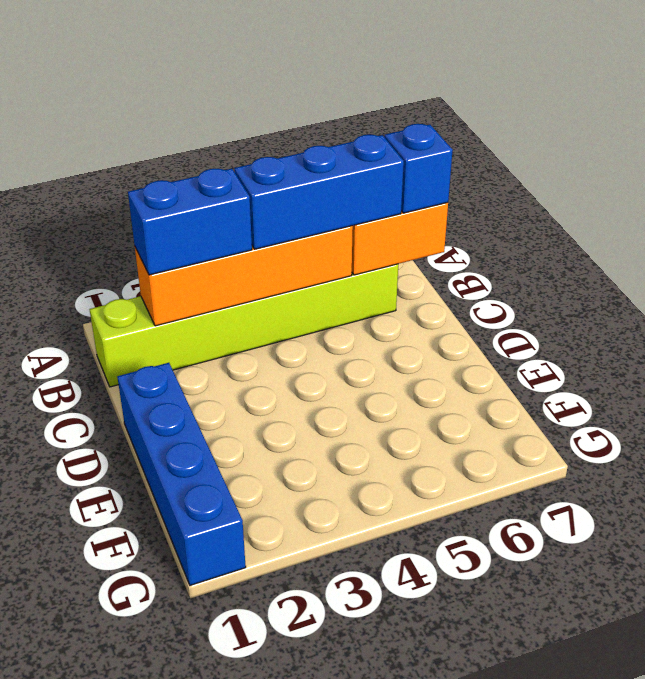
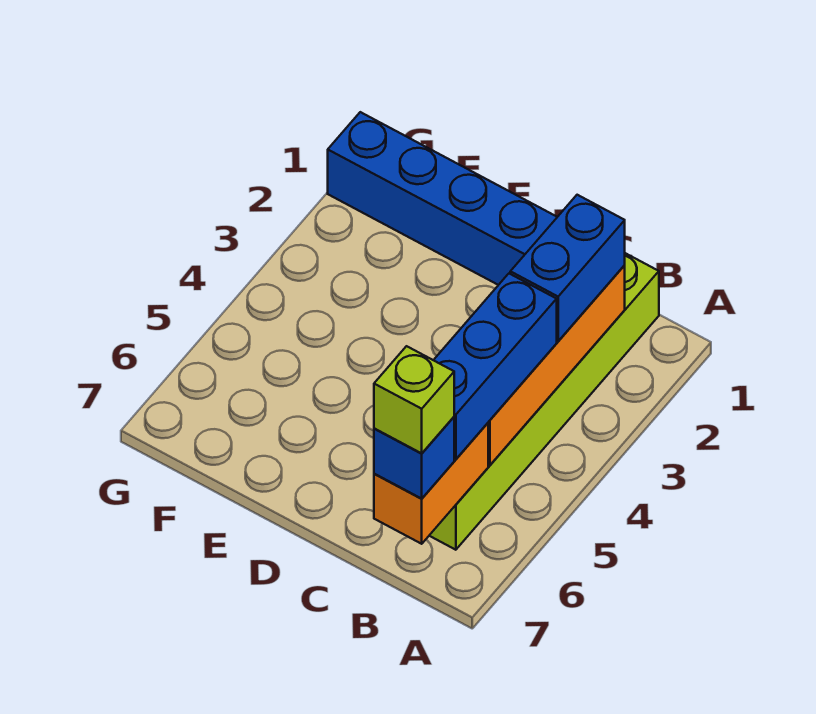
none -> lime brick B7 level 4

